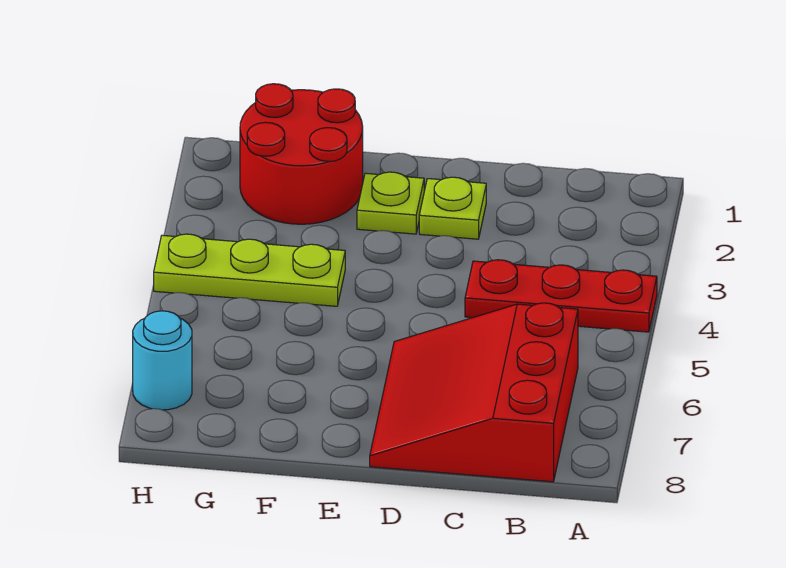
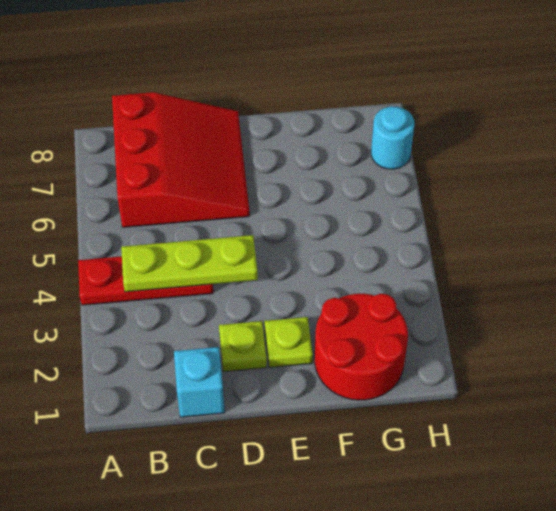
none -> cyan brick C1 level 1
lime plate F4:H4 level 1 -> lime plate B4:D4 level 2

